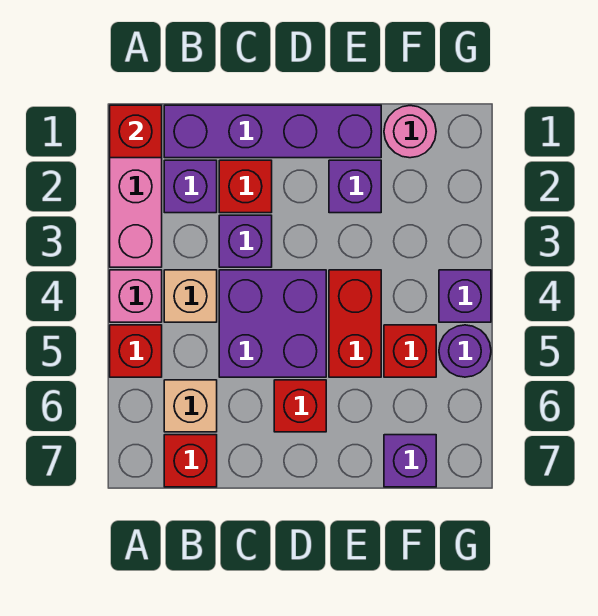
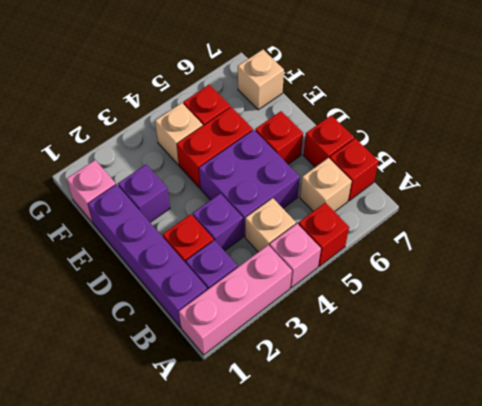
red brick A1 level 2 -> red brick C7 level 1
pink round brick F1 level 1 -> pink brick F1 level 1
none -> tan brick F4 level 1
purple brick F7 level 1 -> tan brick F7 level 1
purple brick G4 level 1 -> none
purple round brick G5 level 1 -> none

